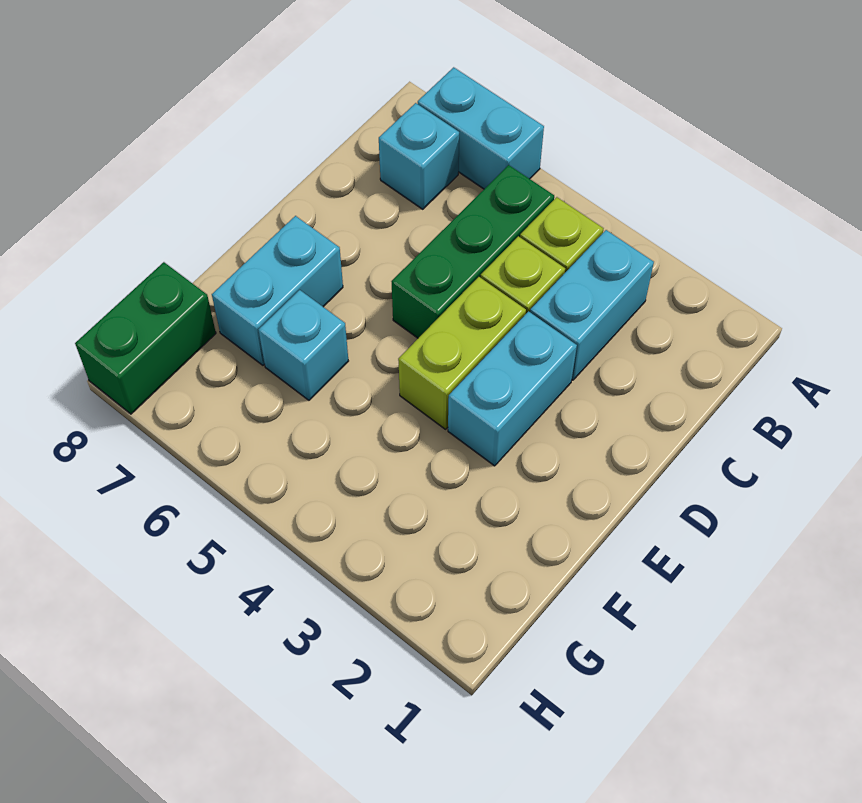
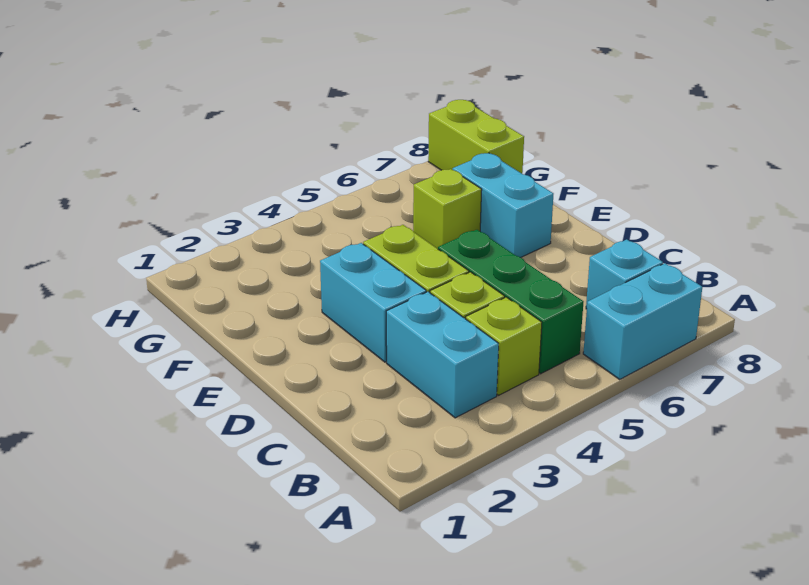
cyan brick F6 level 1 -> lime brick F6 level 1
green brick G8:H8 level 1 -> lime brick G8:H8 level 1

